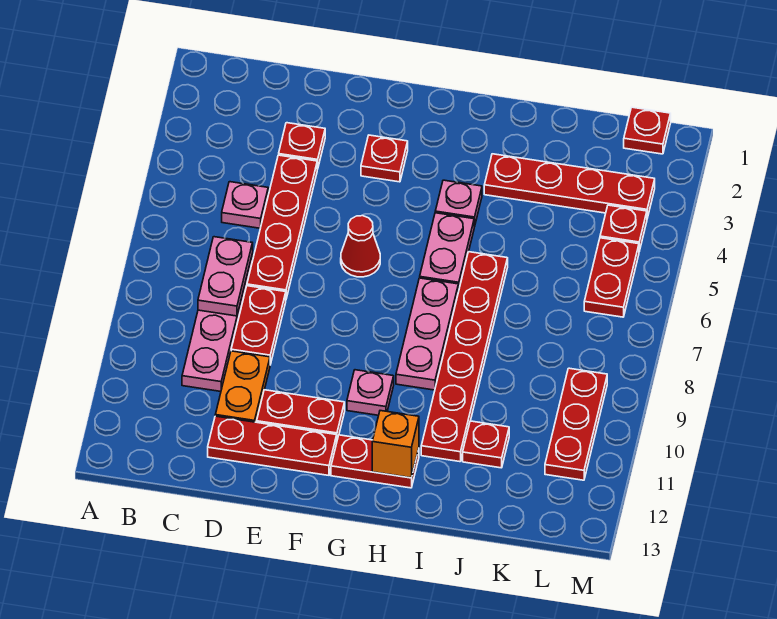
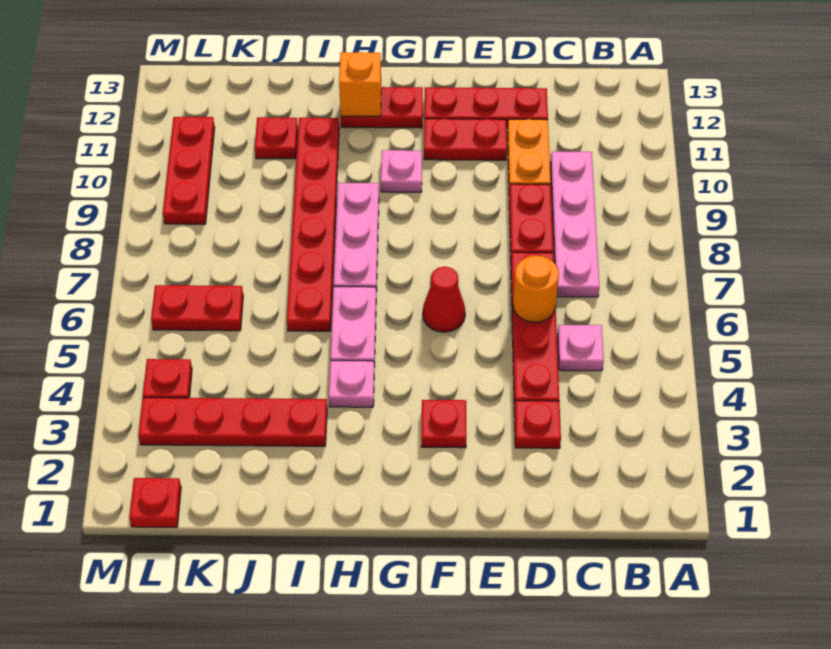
pink plate C7:C8 level 2 -> none
none -> orange round brick D6 level 2
red plate L5:L6 level 1 -> red plate K6:L6 level 1

